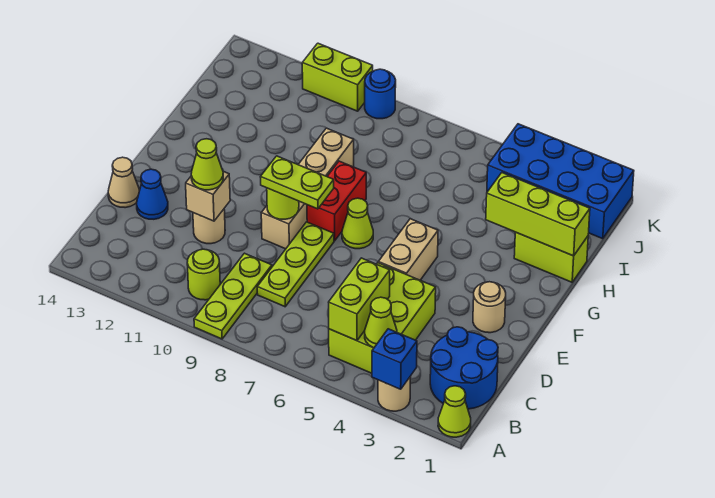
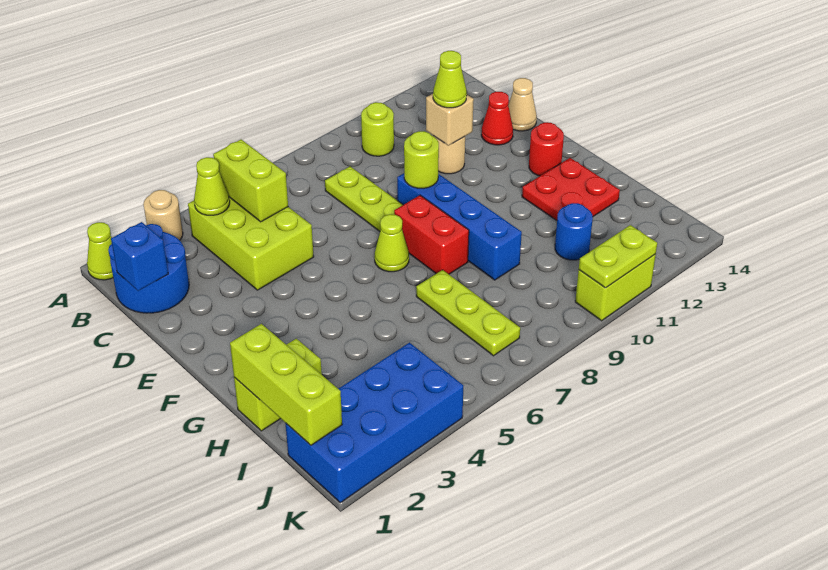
blue brick A3 level 2 -> blue brick C1 level 2
lime plate A9:C9 level 1 -> lime plate H7:J7 level 1
blue cone D13 level 1 -> red cone D13 level 1
tan round brick E2 level 1 -> none
tan brick E5:F5 level 1 -> none
lime plate E8:E9 level 3 -> lime plate K10:K11 level 2
tan brick E9:H9 level 1 -> blue brick E9:H9 level 1
none -> red round brick F13 level 1
none -> red plate G12:H13 level 1
lime brick H1:H3 level 2 -> lime brick H1:J1 level 2
blue round brick K9 level 1 -> blue round brick I11 level 1

